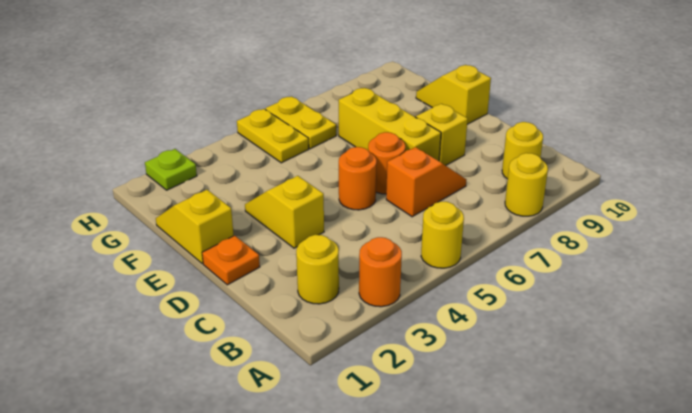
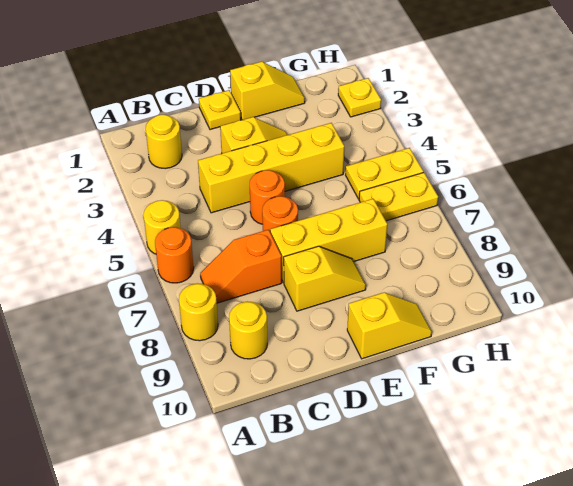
orange round brick A3 level 1 -> orange round brick A6 level 1
none -> yellow brick C4:F4 level 1
orange slope C6:C7 level 1 top 6 -> orange slope B7:C7 level 1 top C
orange plate D1 level 1 -> yellow plate D1 level 1
lime plate H2 level 1 -> yellow plate H2 level 1

